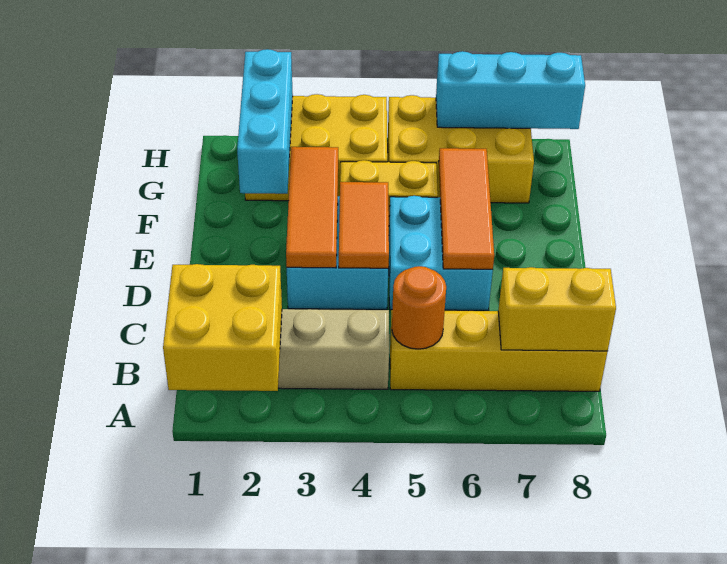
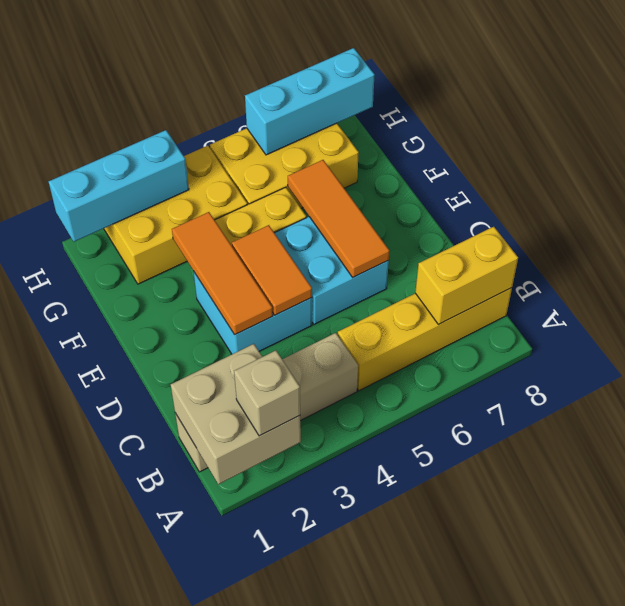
yellow brick A1:B2 level 2 -> tan brick A1:B2 level 2
none -> tan brick A2 level 3
orange round brick B5 level 2 -> none
cyan brick F2:H2 level 2 -> cyan brick H1:H3 level 2

